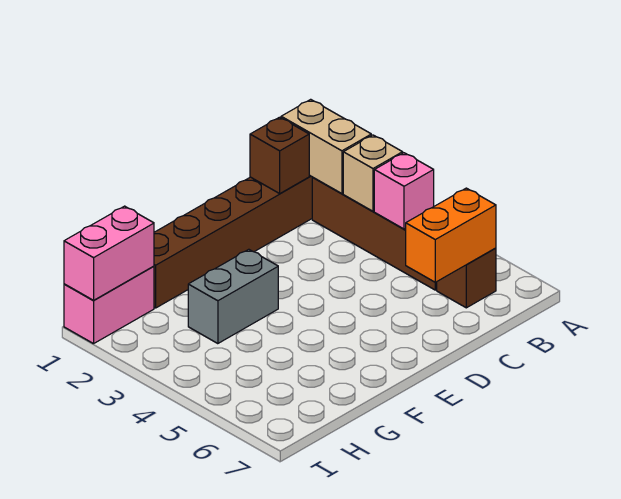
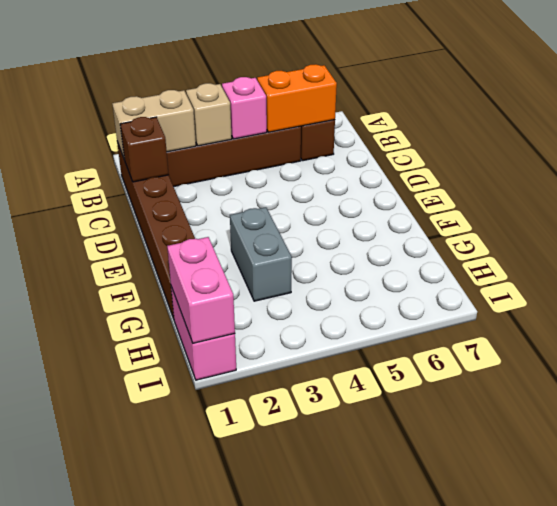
orange brick B6:C6 level 2 -> orange brick B5:B6 level 2

